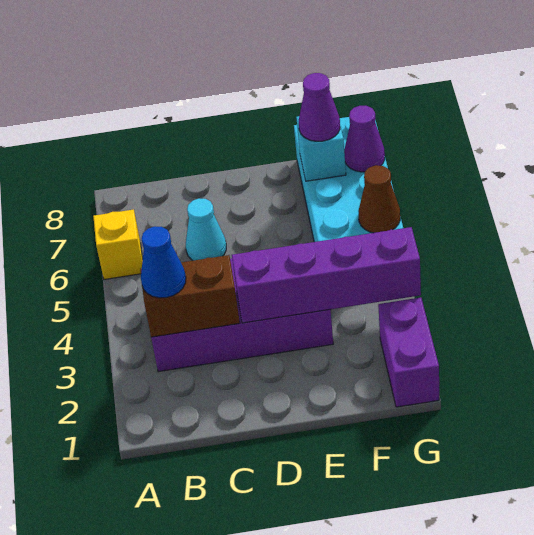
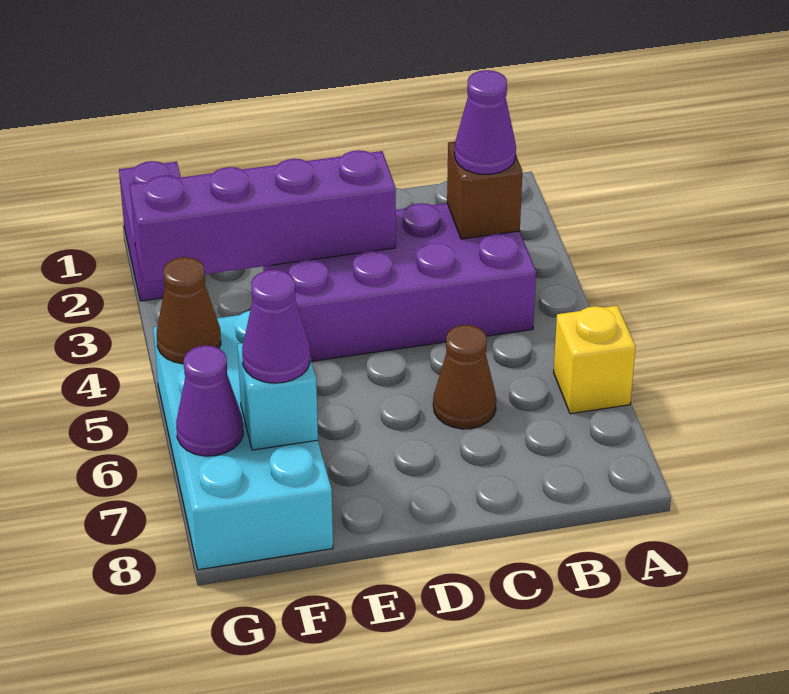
brown brick B3:C3 level 2 -> brown brick B3 level 2
blue cone B3 level 3 -> purple cone B3 level 3
cyan cone C6 level 1 -> brown cone C6 level 1

